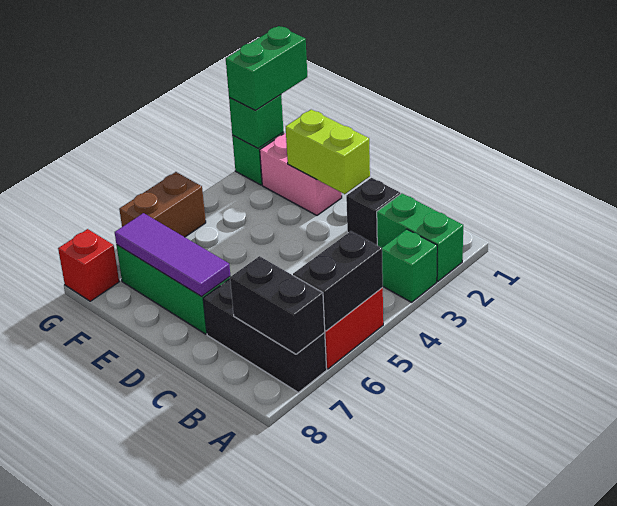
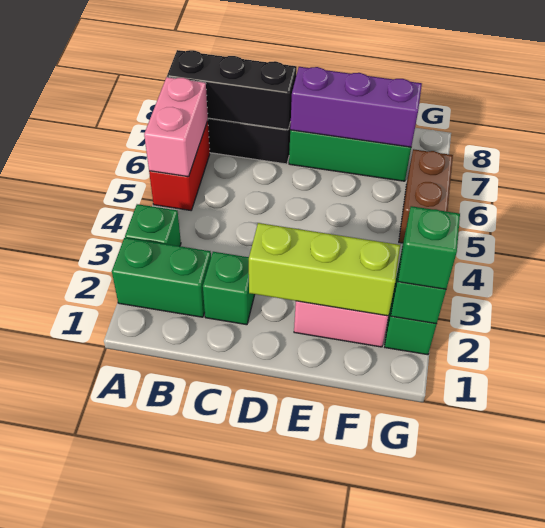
black brick A5:A6 level 2 -> pink brick A5:A6 level 2
black brick A7:B7 level 2 -> black brick A7:C7 level 2
black brick C2 level 1 -> green brick C2 level 1
lime brick D2:E2 level 2 -> lime brick D2:F2 level 2
purple tile D7:F7 level 2 -> purple brick D7:F7 level 2
green brick G1:G2 level 3 -> green brick G2 level 3
red brick G8 level 1 -> none

